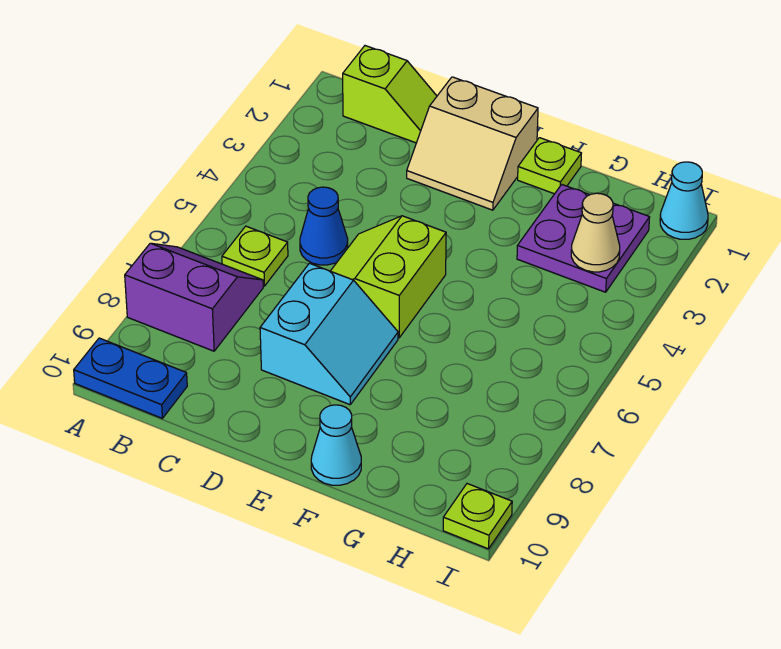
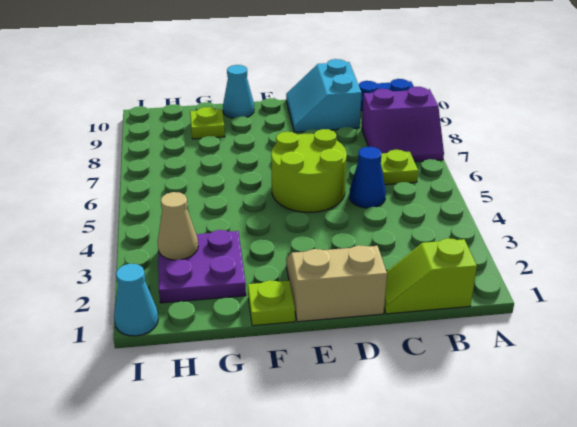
lime slope D5:E6 level 1 top E -> lime round brick D5:E6 level 1
cyan slope D7:E8 level 1 top D -> cyan slope C9:D10 level 1 top C
lime plate I10 level 1 -> lime plate G9 level 1

